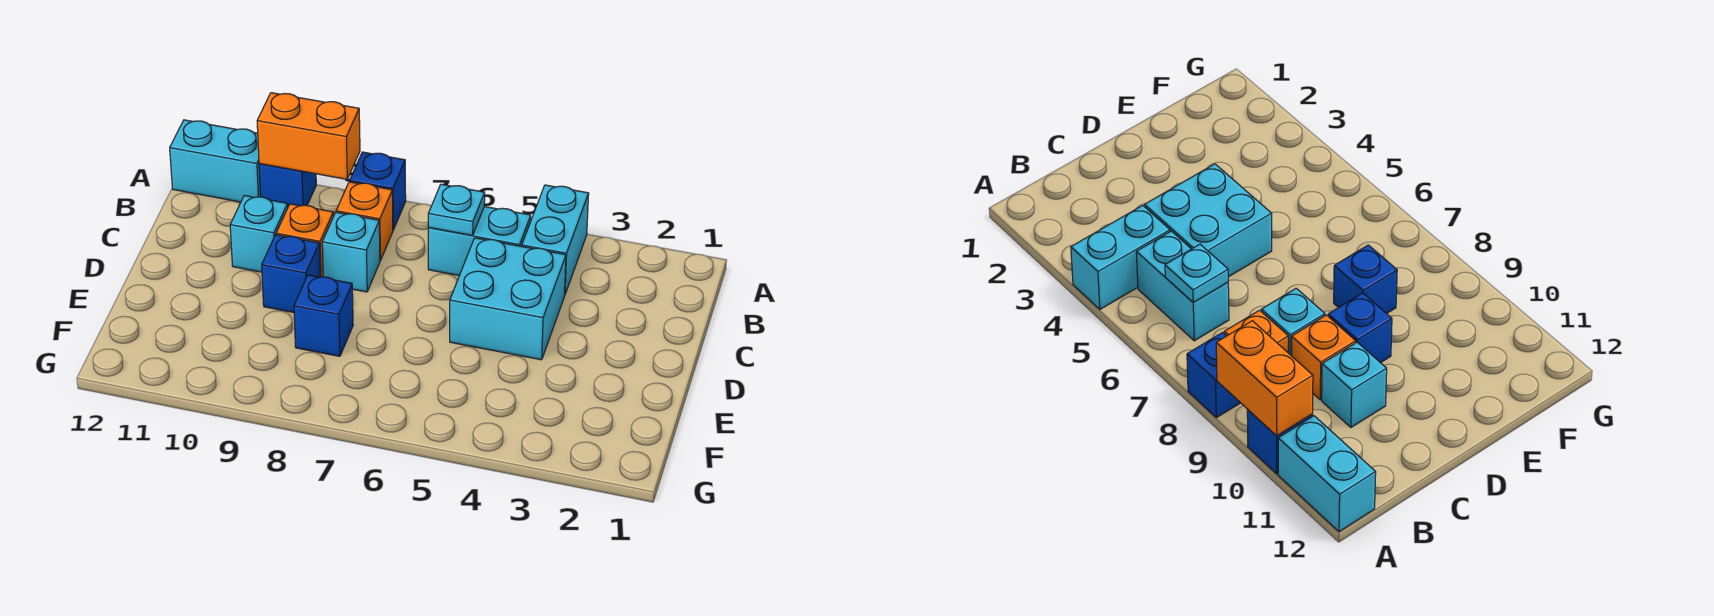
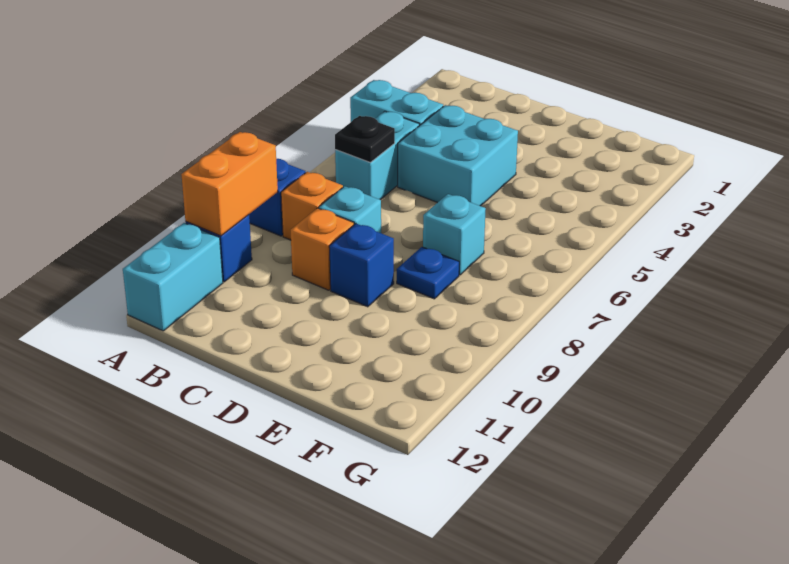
cyan plate B6 level 2 -> black plate B6 level 2
cyan brick C10 level 1 -> cyan brick E7 level 1
blue brick E8 level 1 -> blue plate E8 level 1

